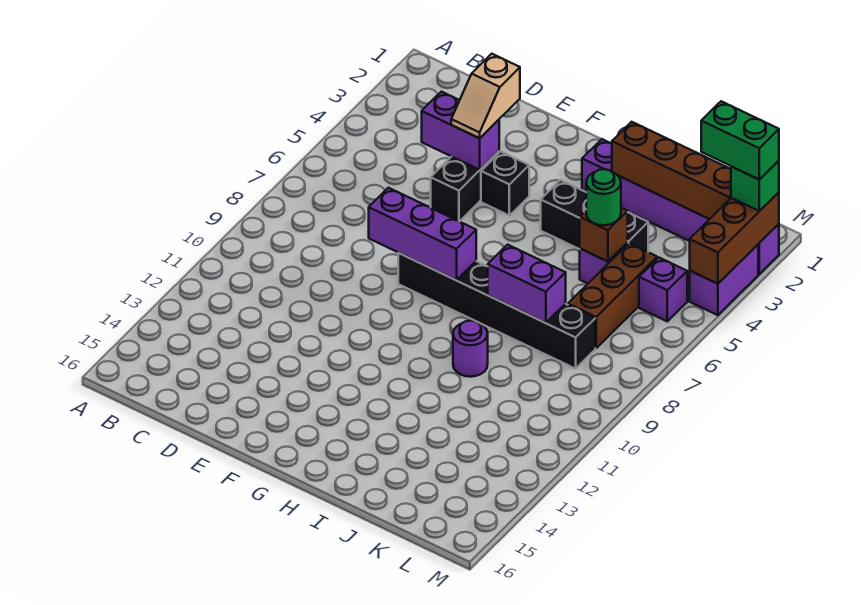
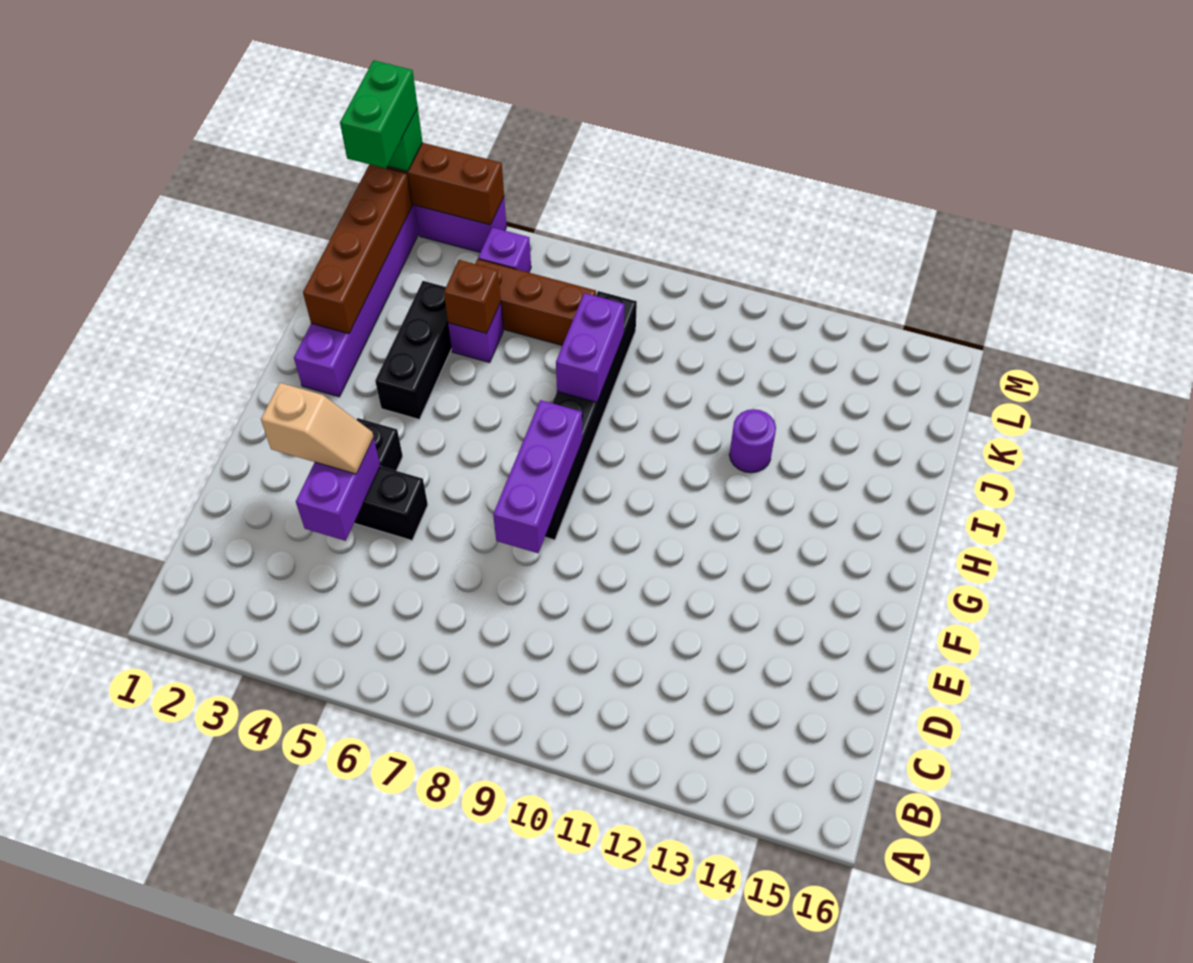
purple round brick I10 level 1 -> purple round brick I12 level 1
green round brick J5 level 3 -> none

